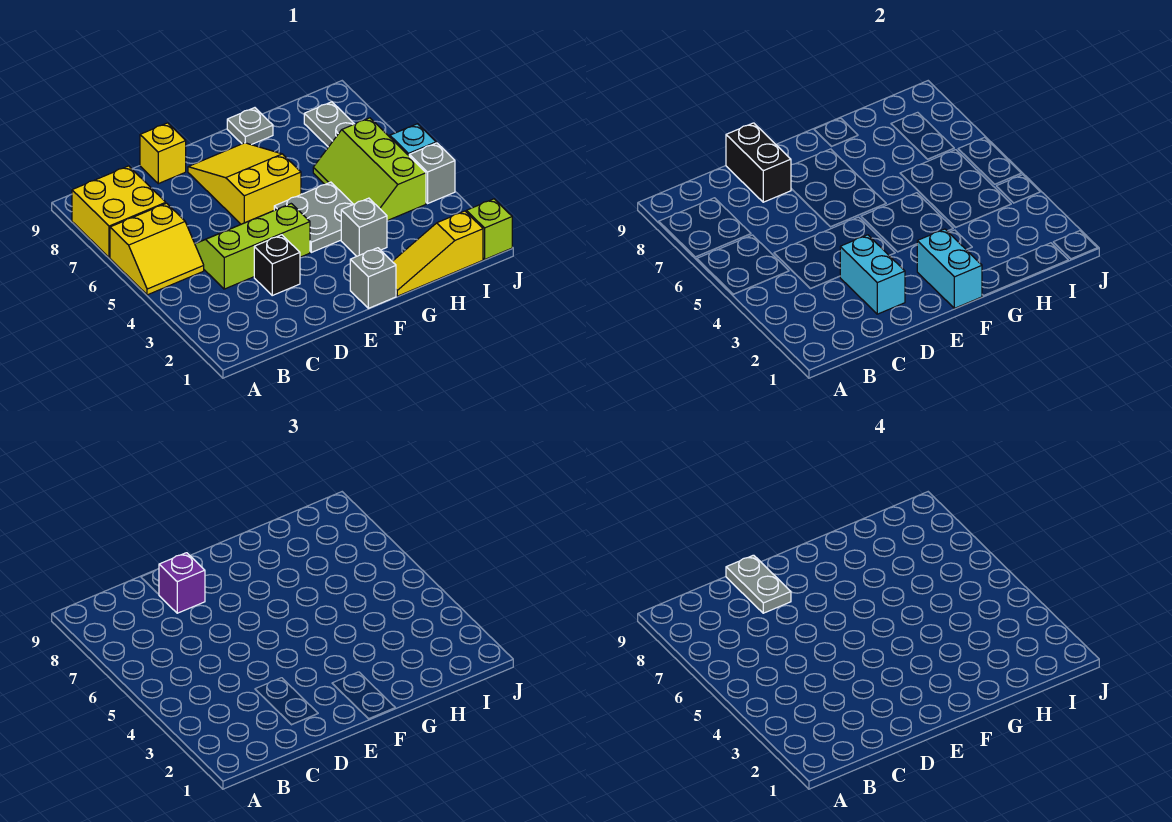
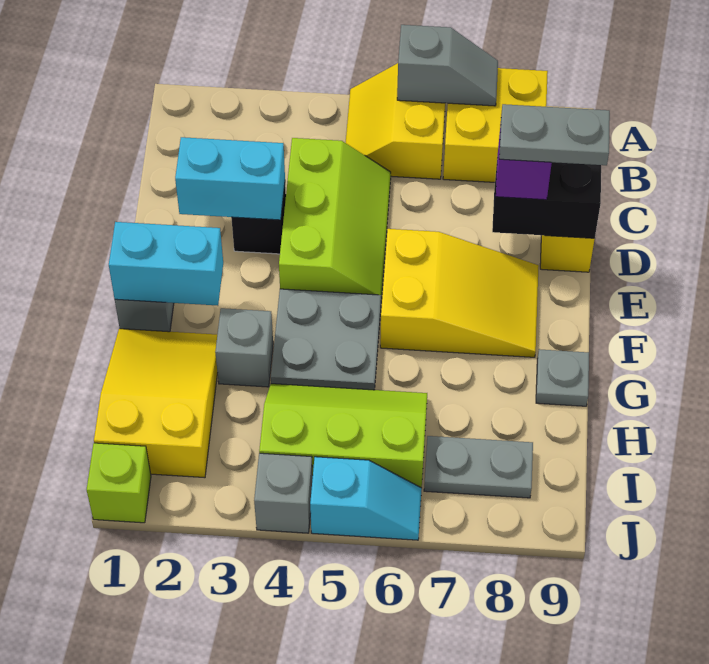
none -> grey slope A6:A7 level 2 top 6
yellow slope G1:I1 level 1 top I -> yellow slope G1:I2 level 1 top I

